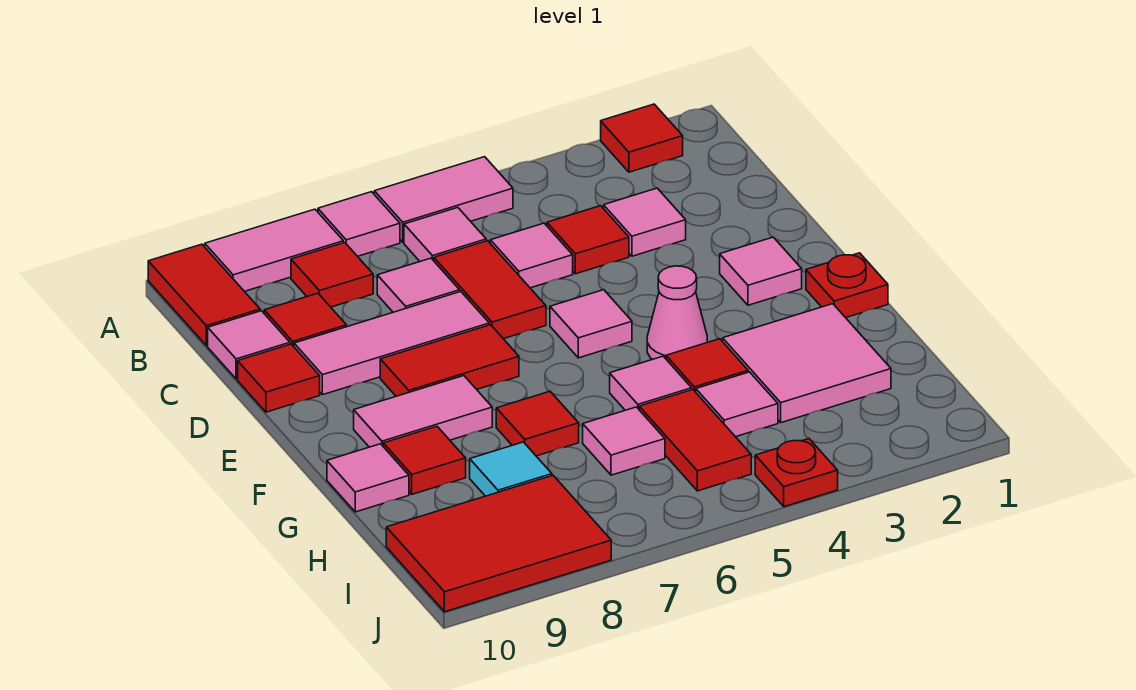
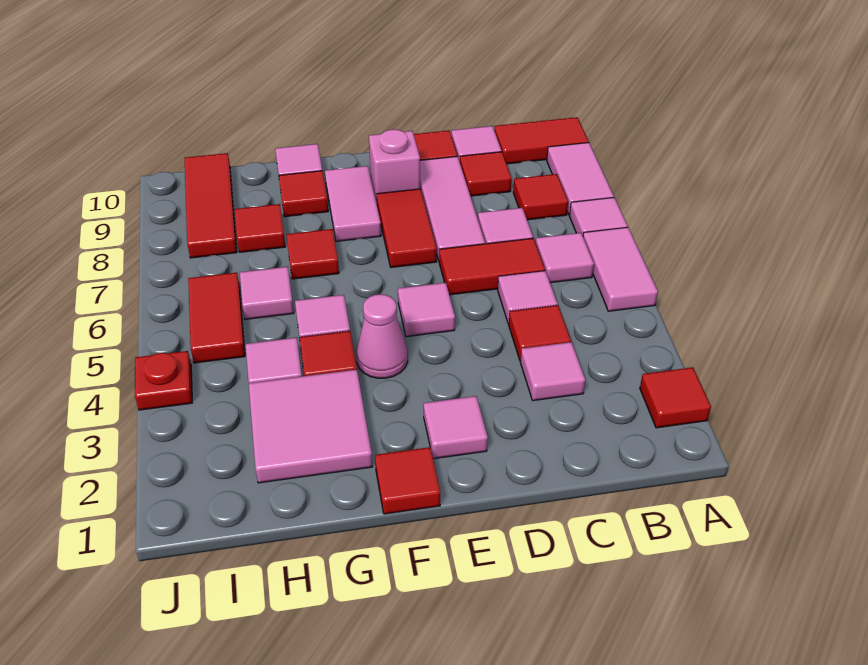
none -> pink brick E9 level 1
red plate F1 level 1 -> red tile F1 level 1
red tile H5:I5 level 1 -> red tile I5:I6 level 1
cyan tile H8 level 1 -> red tile H8 level 1
red tile I8:J10 level 1 -> red tile I8:I10 level 1

